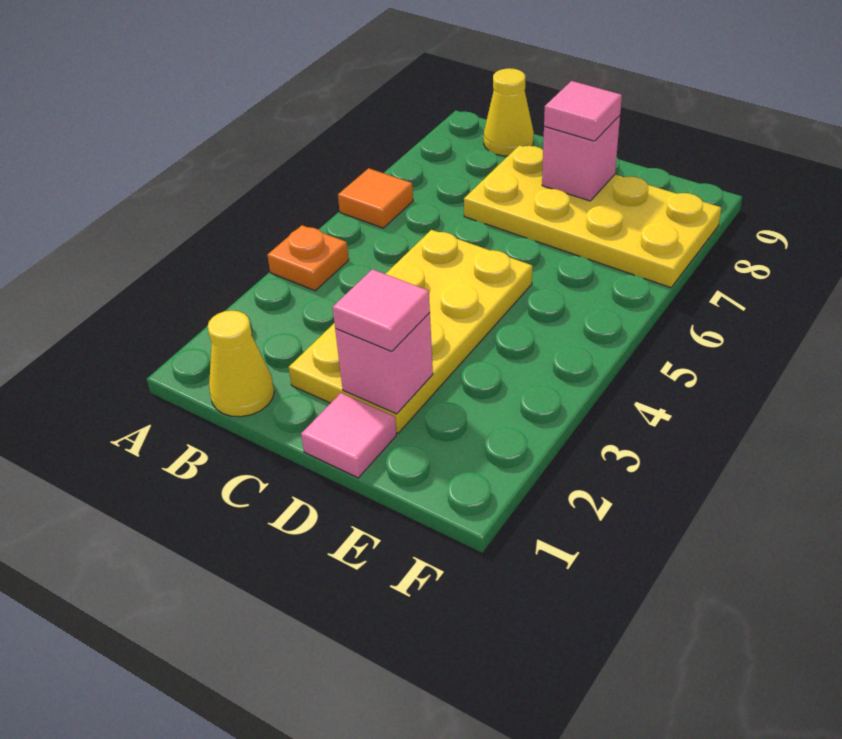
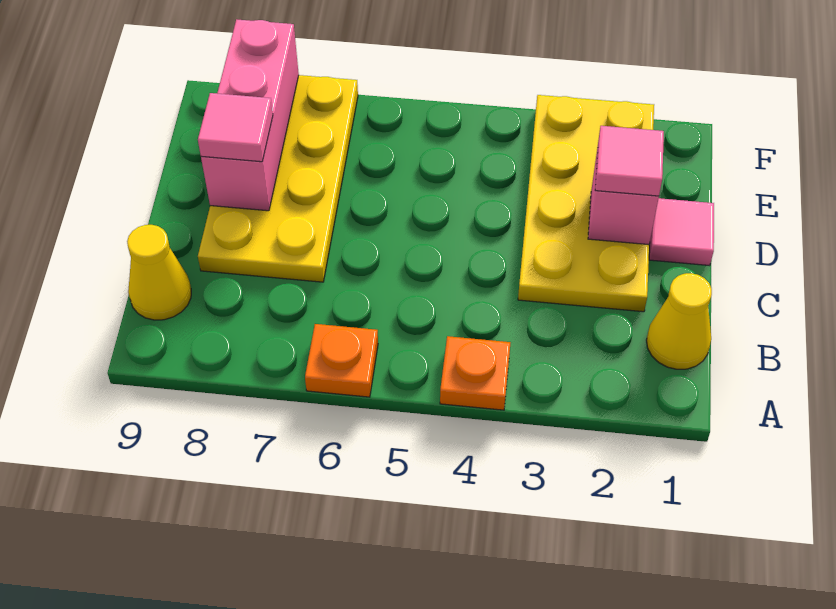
orange tile A6 level 1 -> orange plate A6 level 1
yellow plate C2:D5 level 1 -> yellow plate C2:F3 level 1
pink brick D8 level 2 -> pink brick D8:F8 level 2

